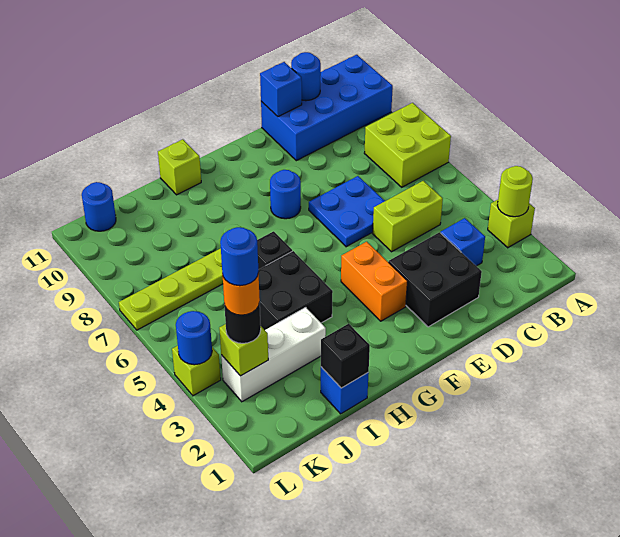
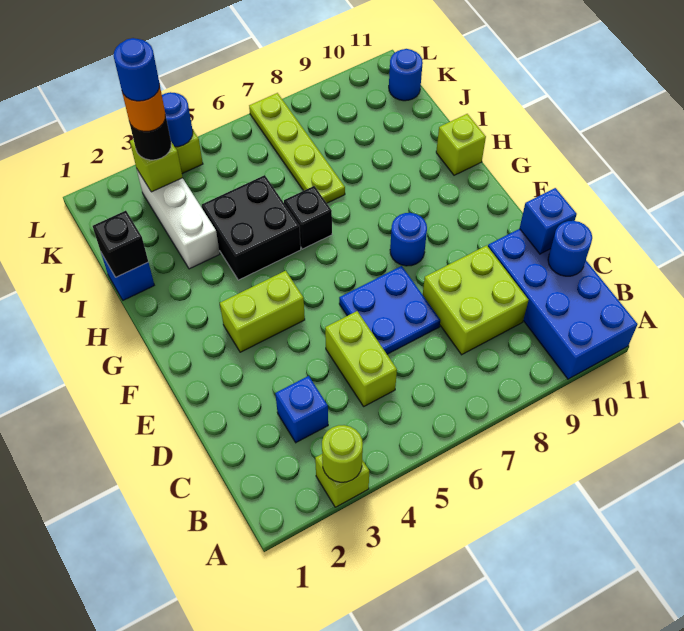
lime brick A7:B8 level 1 -> lime brick C8:D9 level 1
black brick D2:E3 level 1 -> none
orange brick F3:F4 level 1 -> lime brick F3:F4 level 1

